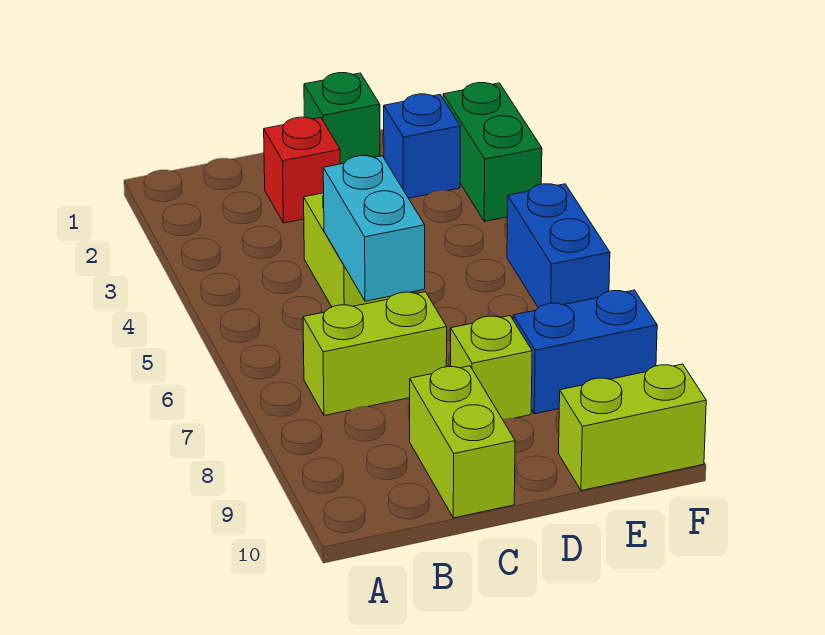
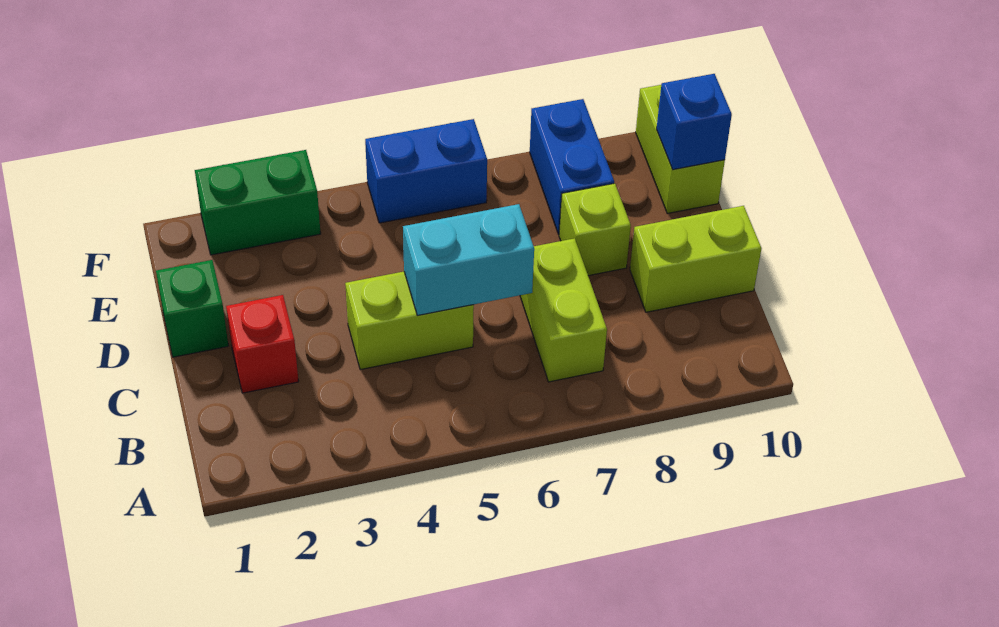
blue brick E2 level 1 -> blue brick E10 level 2

